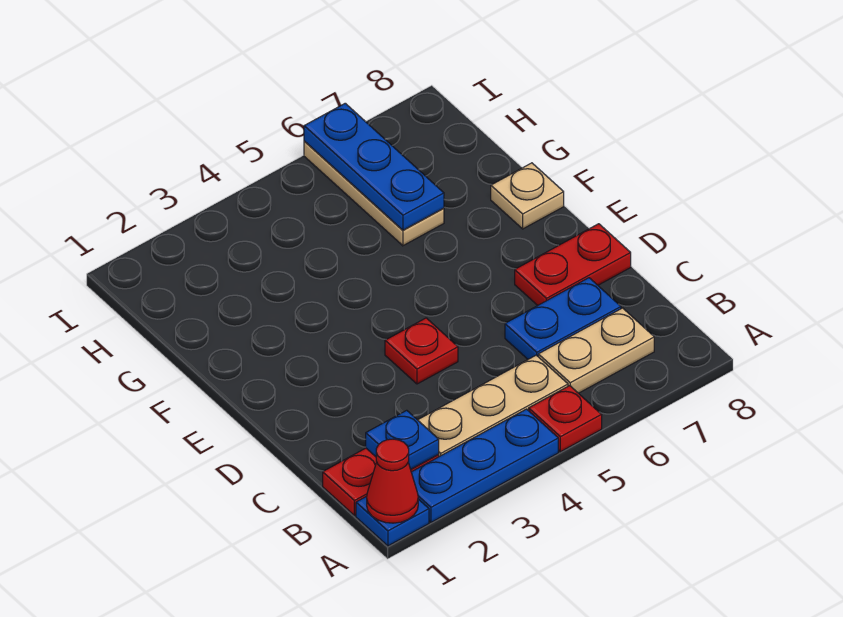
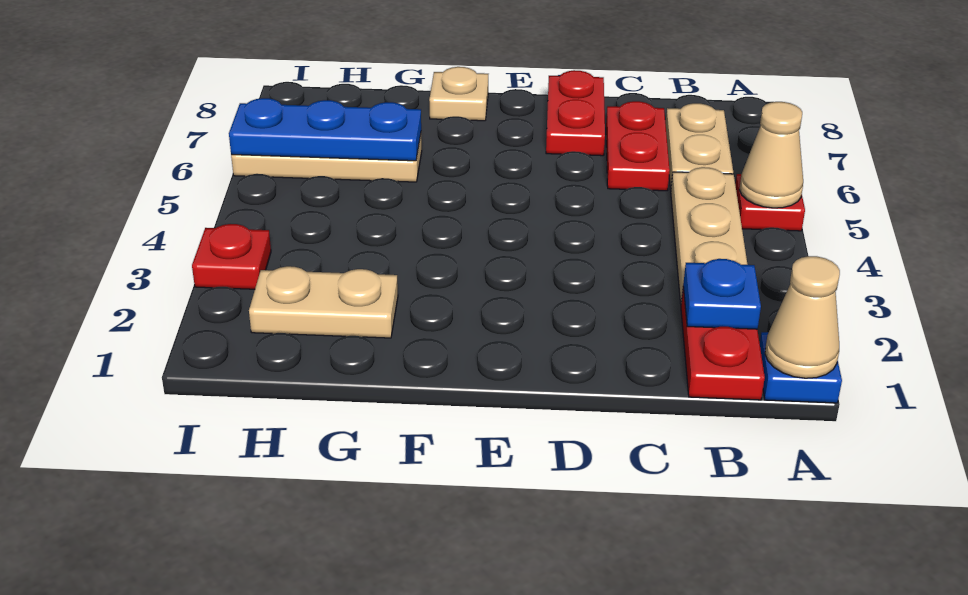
red cone A1 level 2 -> tan cone A1 level 2
blue plate A2:A4 level 1 -> none
none -> tan cone A5 level 2
blue plate C6:C7 level 1 -> red plate C6:C7 level 1
red plate D4 level 1 -> red plate I3 level 1
none -> tan plate G2:H2 level 1

